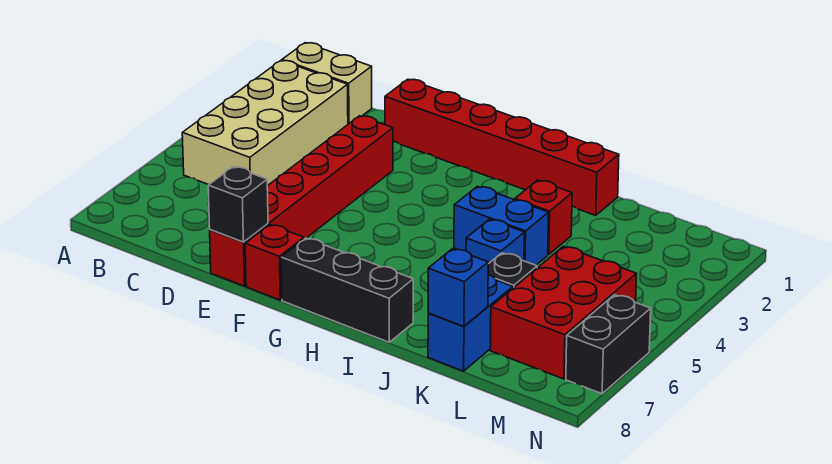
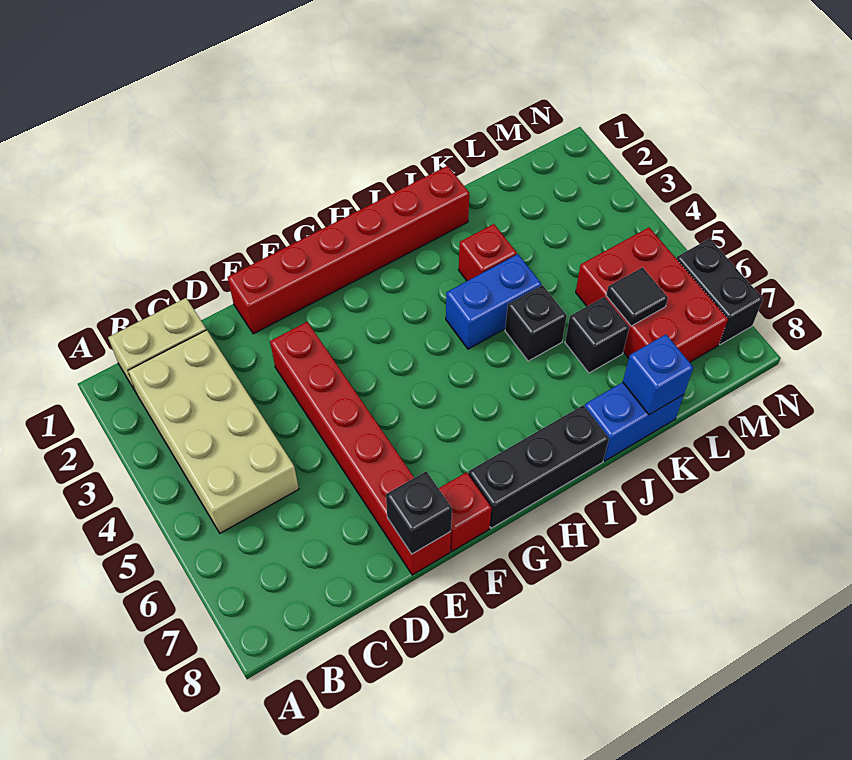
blue brick J5 level 1 -> black brick J5 level 1
blue brick K7:K8 level 1 -> blue brick J8:K8 level 1
none -> black tile L6 level 2

